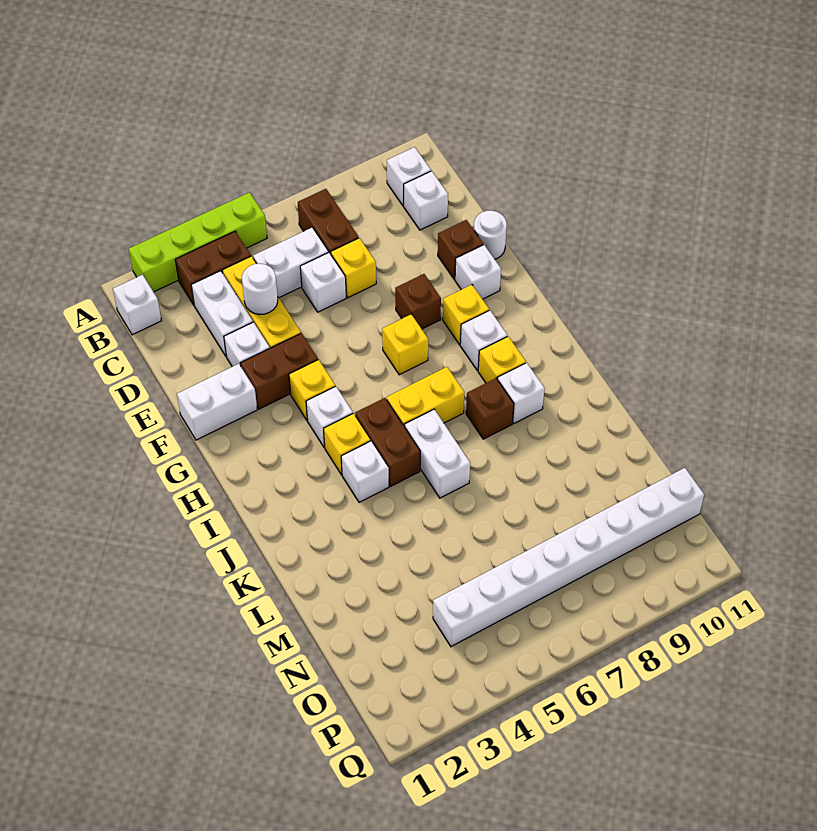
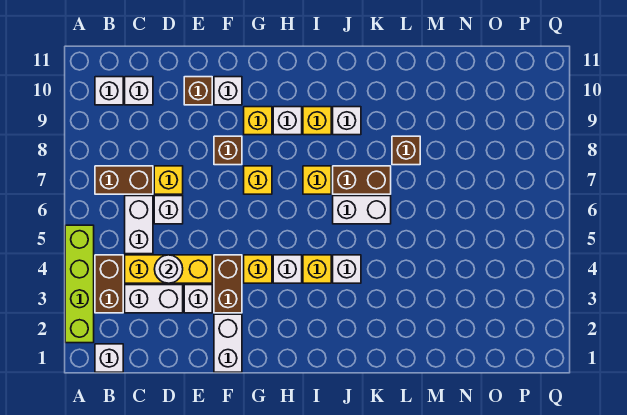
white round brick E11 level 1 -> none
brown brick I5:J5 level 1 -> brown brick J7:K7 level 1
yellow brick I6:I7 level 1 -> yellow brick I7 level 1
brown brick J8 level 1 -> brown brick L8 level 1
white brick O4:O11 level 1 -> none

